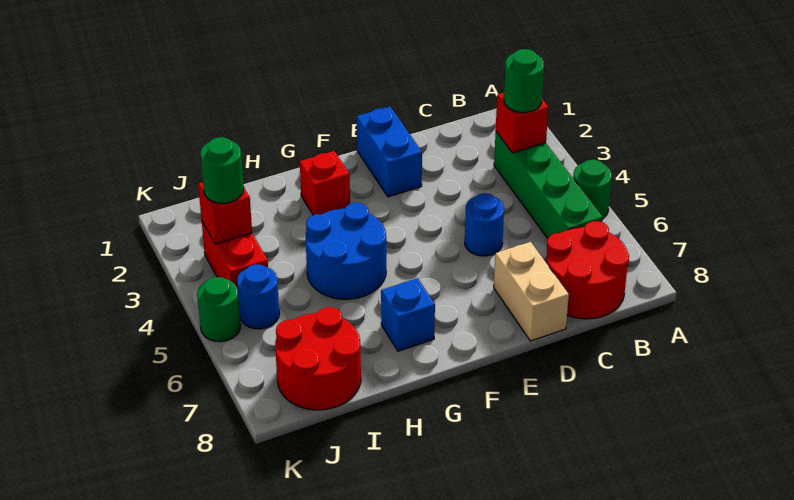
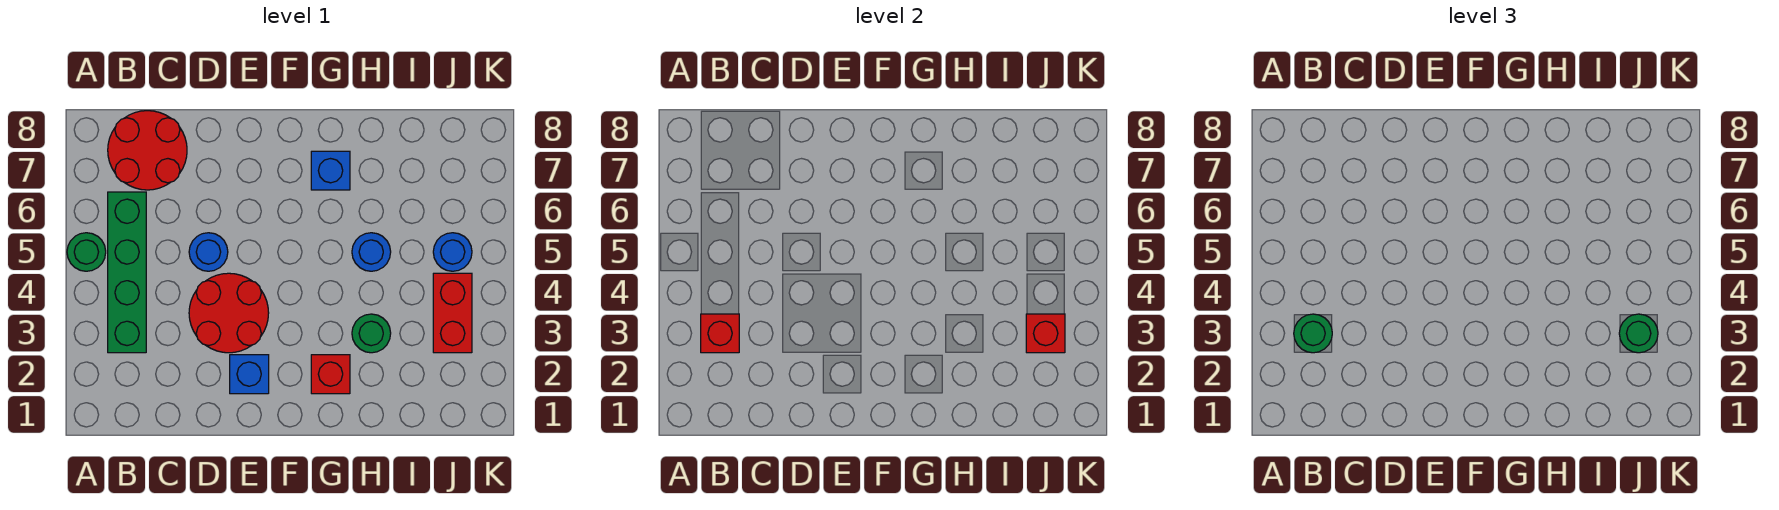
tan brick D7:D8 level 1 -> none
blue brick E1:E2 level 1 -> blue brick E2 level 1
blue round brick G4:H5 level 1 -> blue round brick H5 level 1
red round brick I7:J8 level 1 -> red round brick D3:E4 level 1
green round brick K5 level 1 -> green round brick H3 level 1

